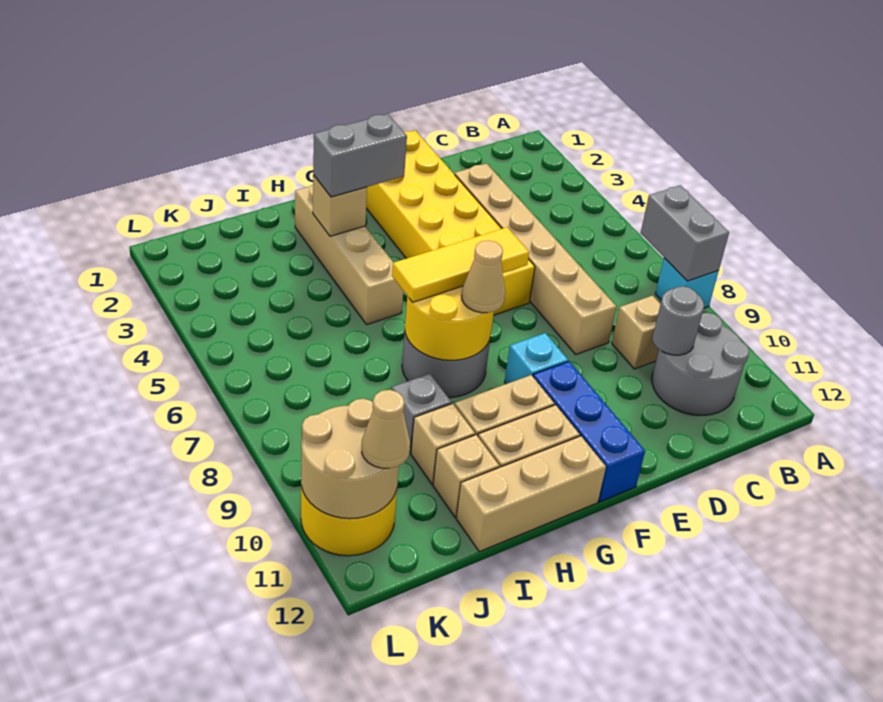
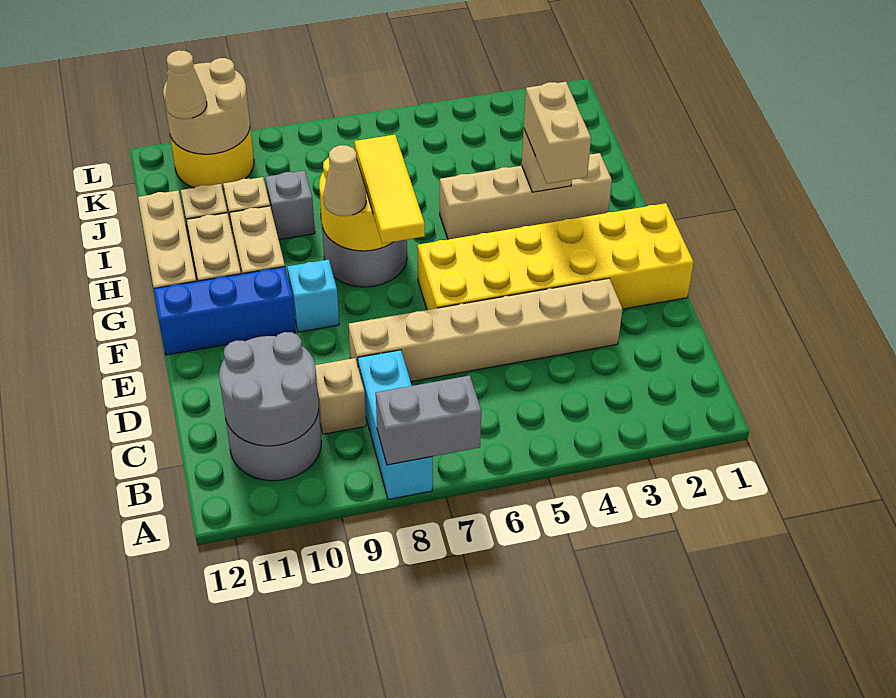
cyan brick A8 level 1 -> cyan brick A8:C8 level 1
grey round brick C10 level 2 -> grey round brick B10:C11 level 2
grey brick G3:H3 level 3 -> tan brick G3:H3 level 3

